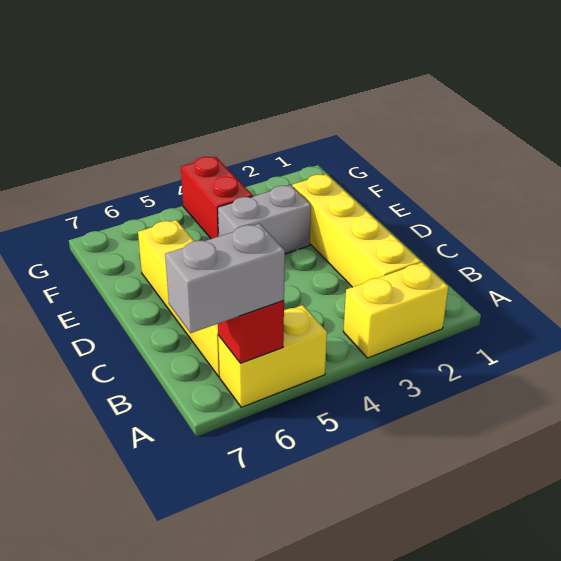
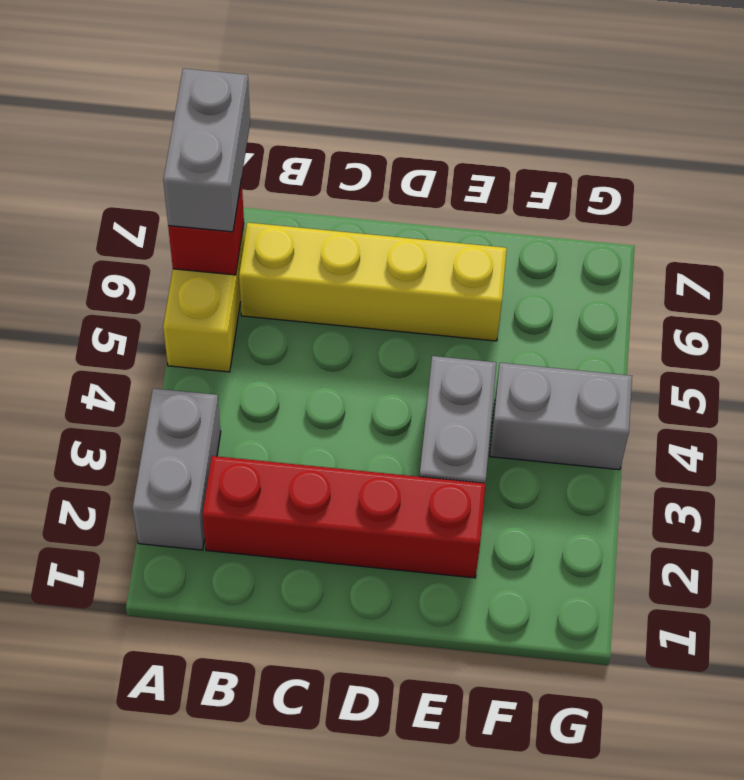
yellow brick A2:A3 level 1 -> grey brick A2:A3 level 1
yellow brick B2:E2 level 1 -> red brick B2:E2 level 1
red brick F4:G4 level 1 -> grey brick F4:G4 level 1

